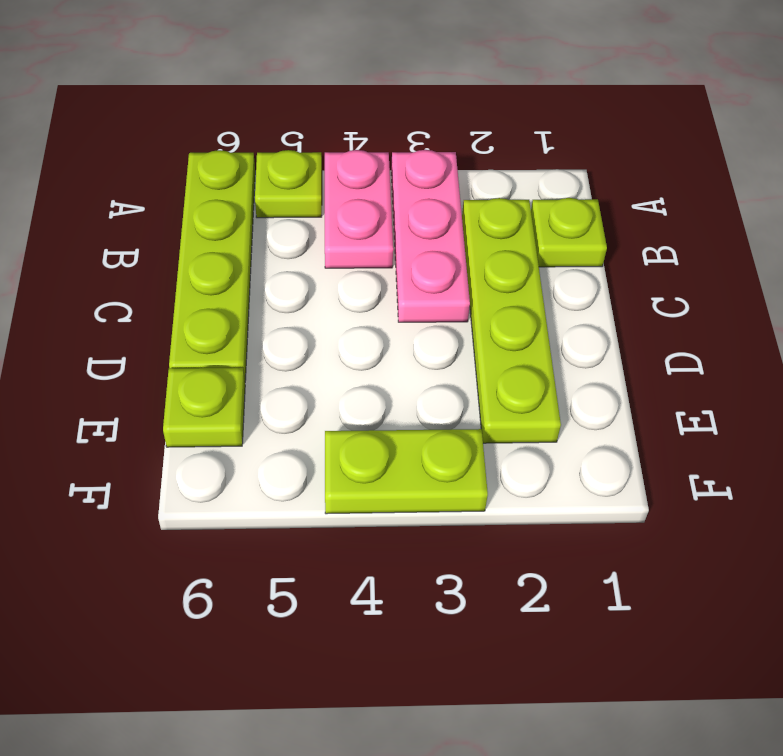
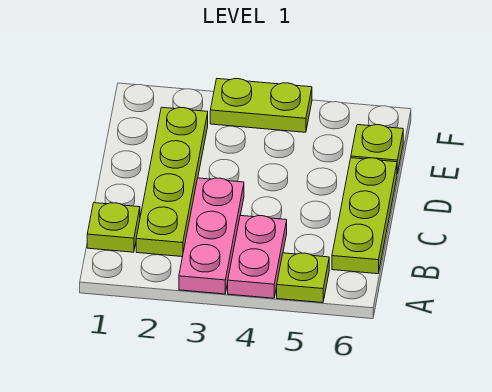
lime plate A6:D6 level 1 -> lime plate B6:D6 level 1

